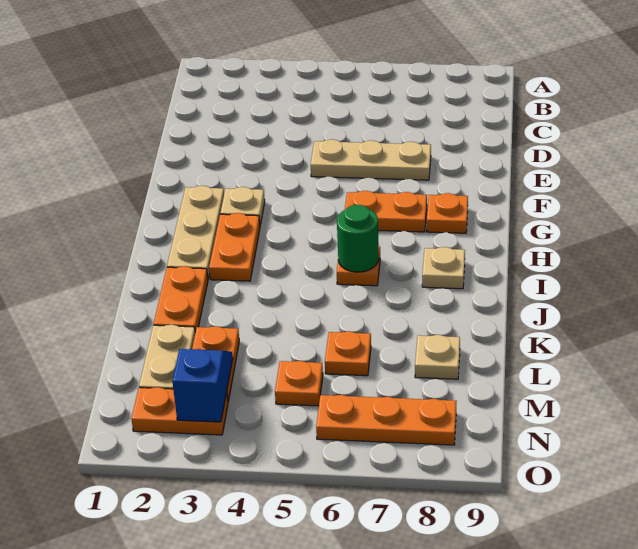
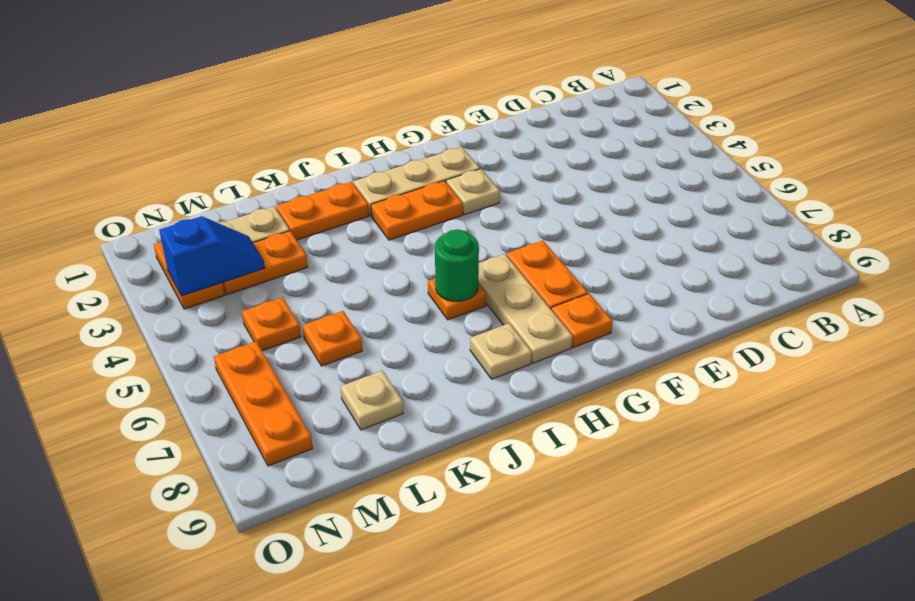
tan plate E5:E7 level 1 -> tan plate H6:H8 level 1

